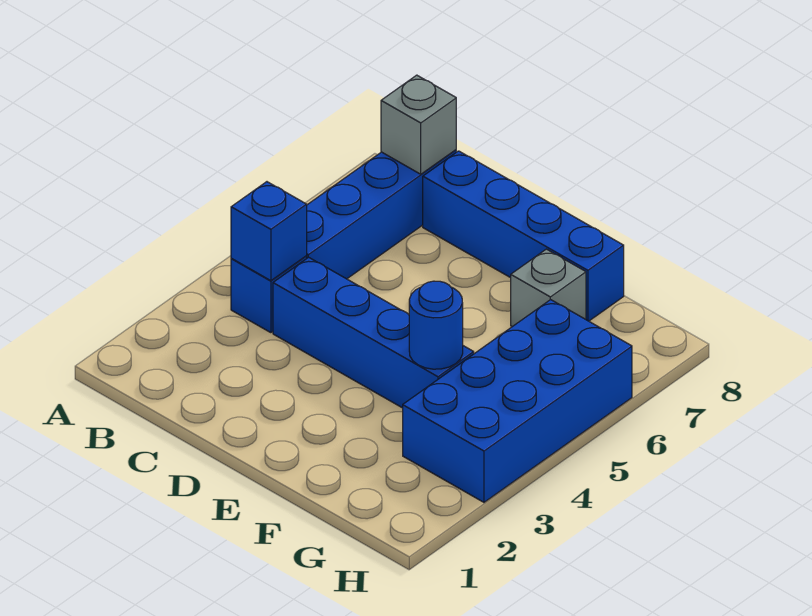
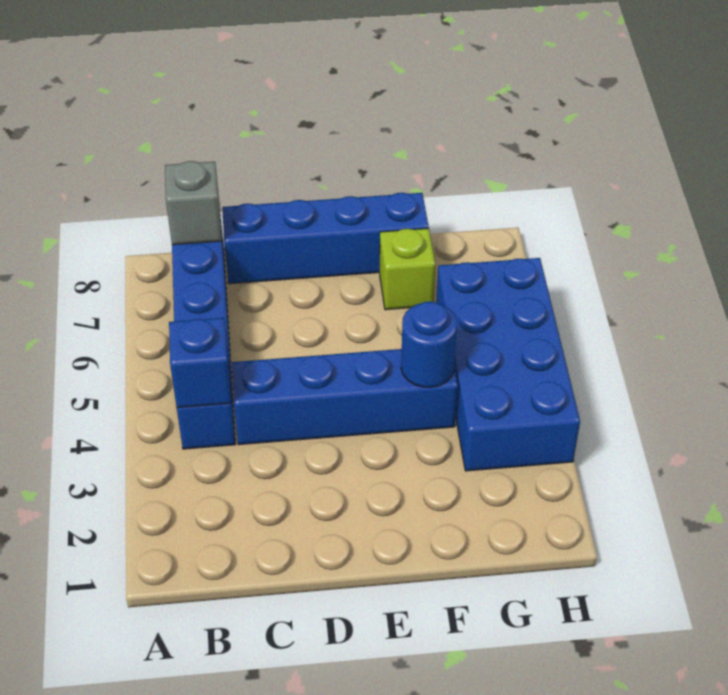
grey brick F7 level 1 -> lime brick F7 level 1

